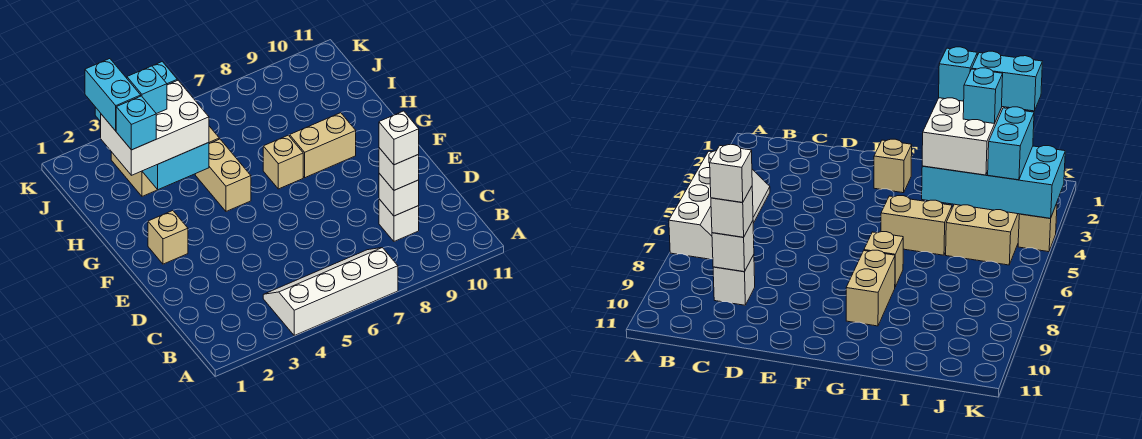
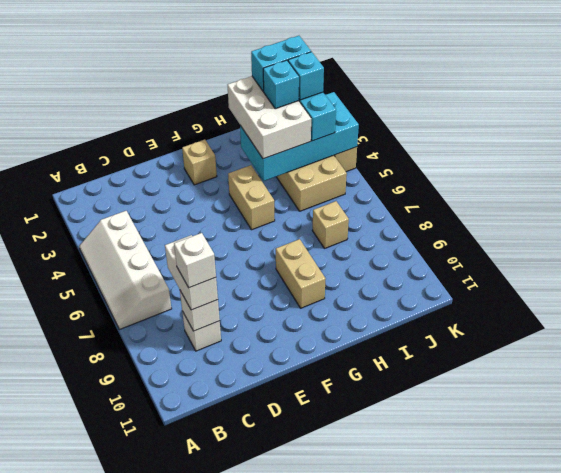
white slope A4:B7 level 1 top A -> white slope A4:B7 level 1 top B
white brick C9 level 3 -> white brick C8:C9 level 3
tan brick G5:H5 level 1 -> tan brick G4:G5 level 1
tan brick G7 level 1 -> tan brick I7 level 1
cyan brick H2 level 4 -> cyan brick J3 level 4

